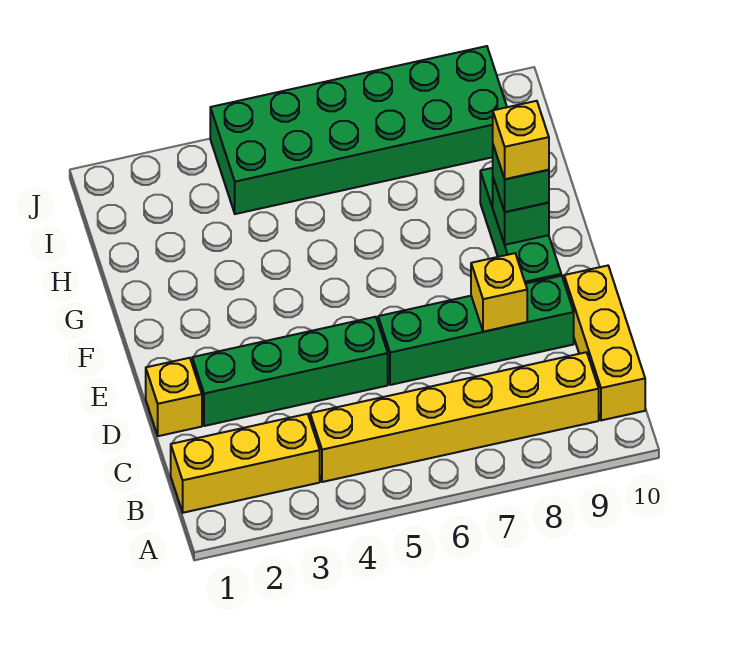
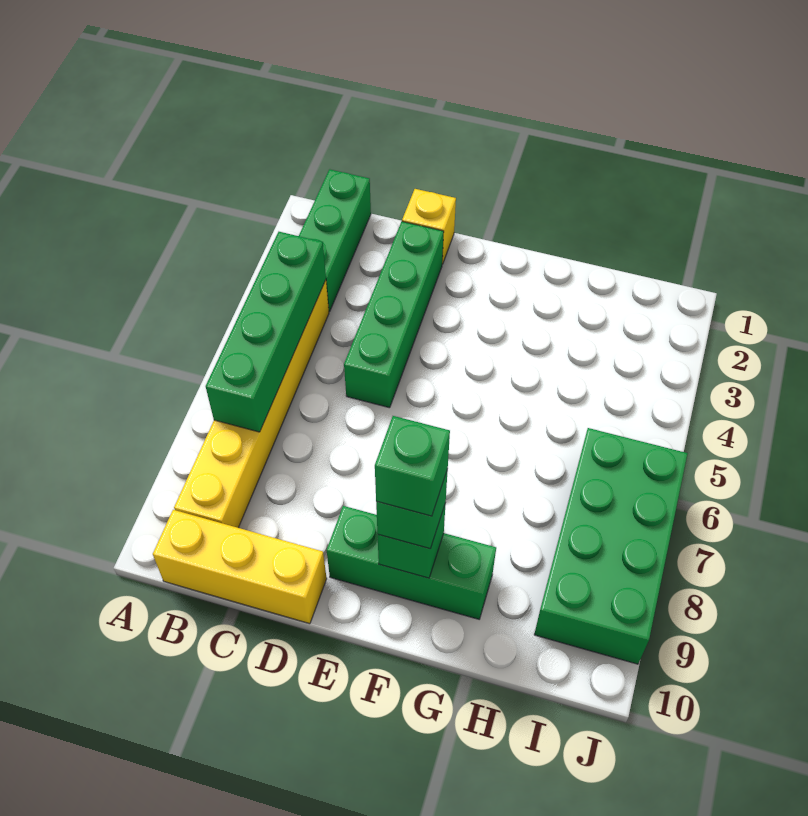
yellow brick B1:B3 level 1 -> green brick B1:B3 level 1
green brick D6:D9 level 1 -> green brick B4:B7 level 2
yellow brick D8 level 2 -> none
yellow brick F9 level 4 -> green brick F9 level 4
green brick I4:J9 level 1 -> green brick I6:J9 level 1

